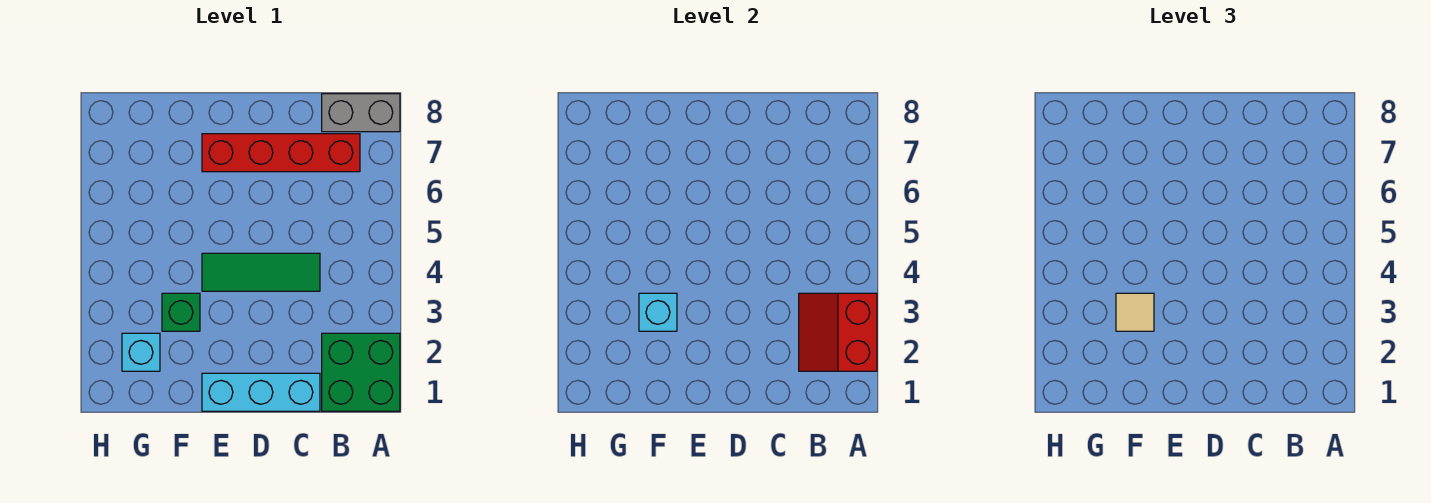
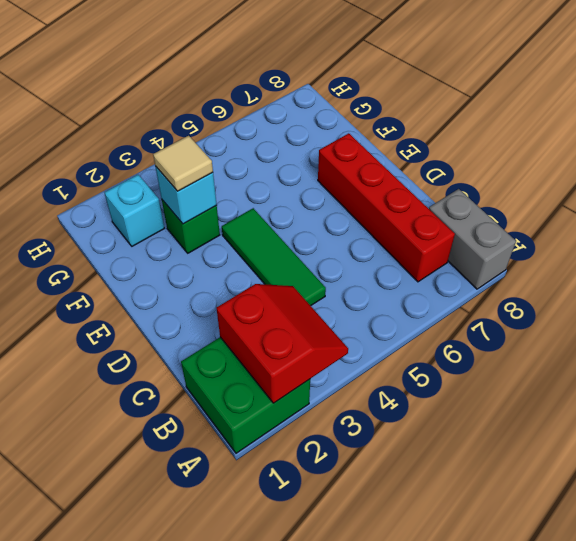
red slope A2:B3 level 2 top A -> red slope A2:B3 level 2 top 2
cyan brick C1:E1 level 1 -> none

